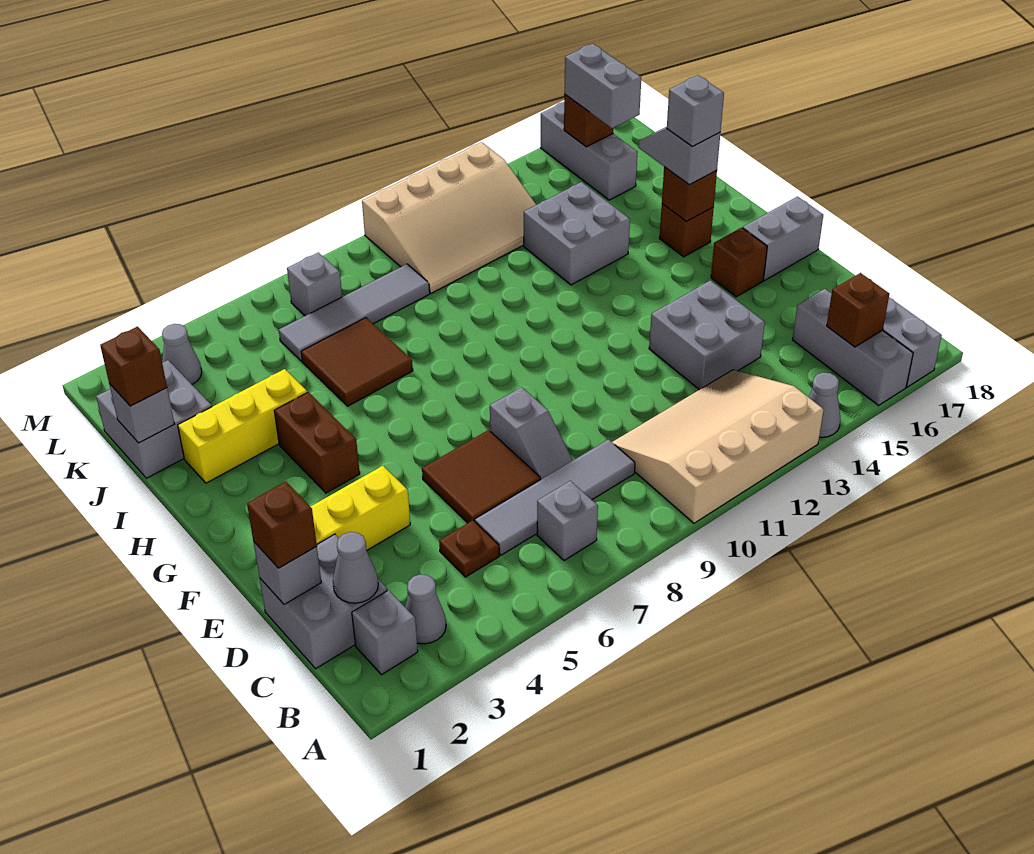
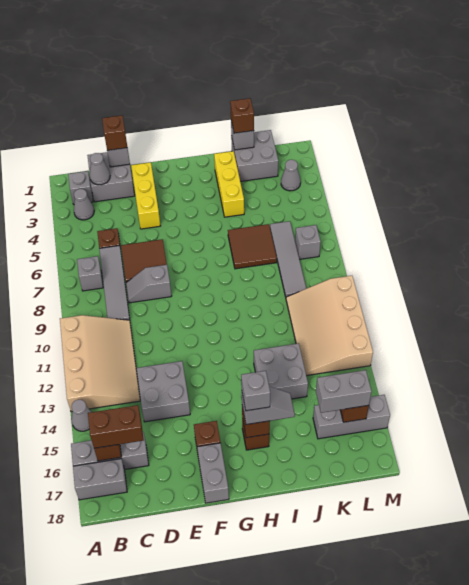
brown brick G4:H4 level 1 -> brown brick B16:C16 level 3

